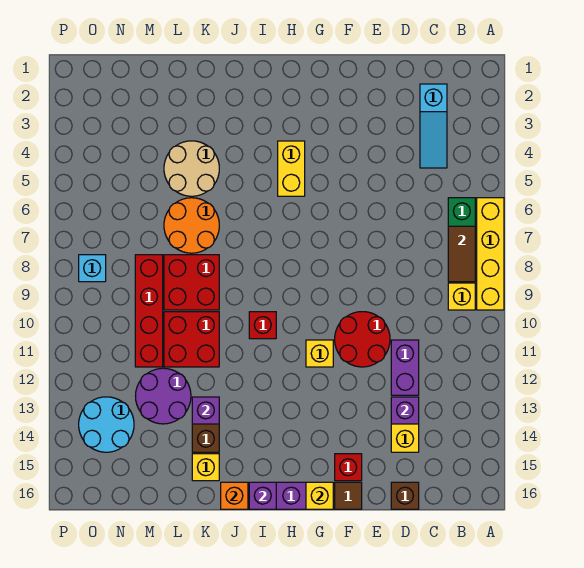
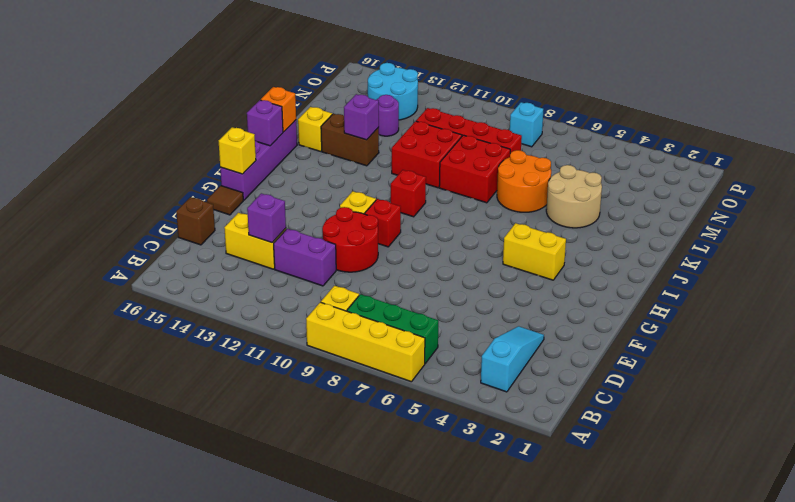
brown tile B7:B8 level 2 -> none
cyan slope C2:C4 level 1 top 2 -> cyan slope B3:D3 level 1 top B
red brick F15 level 1 -> red brick G10 level 1
purple round brick L12:M13 level 1 -> purple round brick M13 level 1

